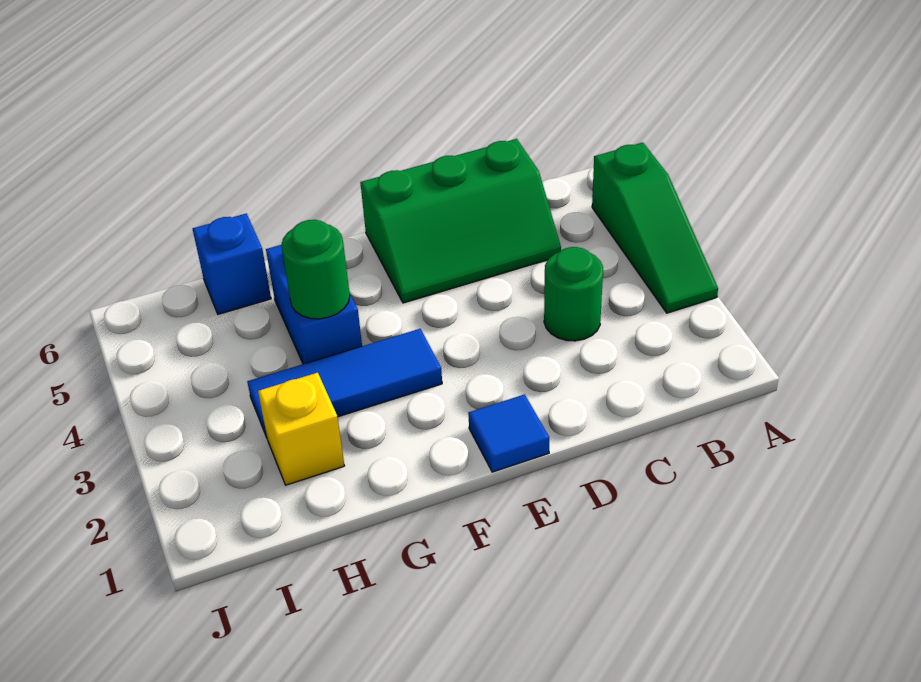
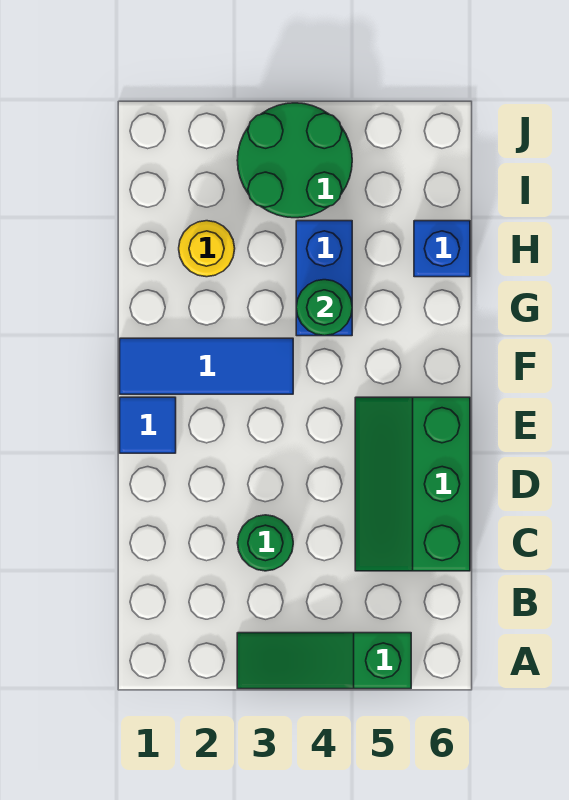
blue tile F3:H3 level 1 -> blue tile F1:F3 level 1
blue brick G4:G5 level 1 -> blue brick G4:H4 level 1
yellow brick H2 level 1 -> yellow round brick H2 level 1
none -> green round brick I3:J4 level 1

